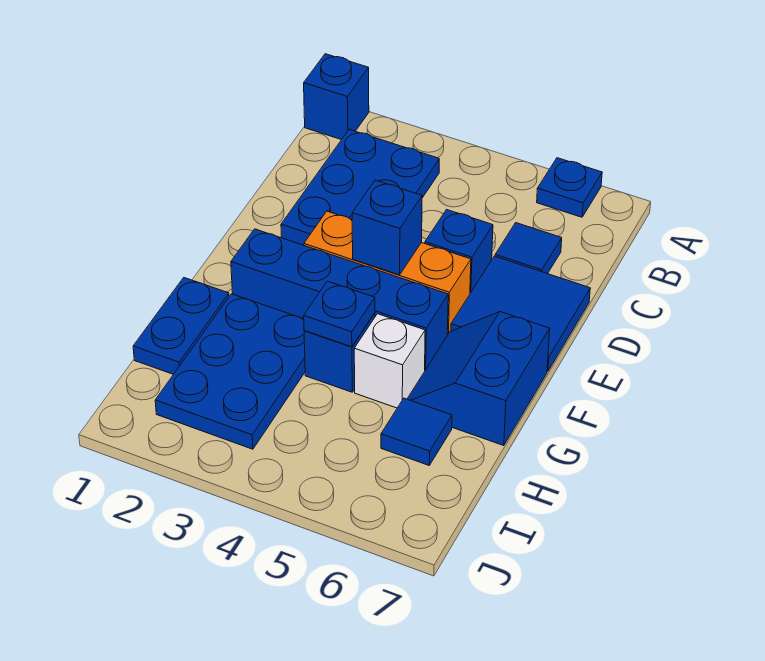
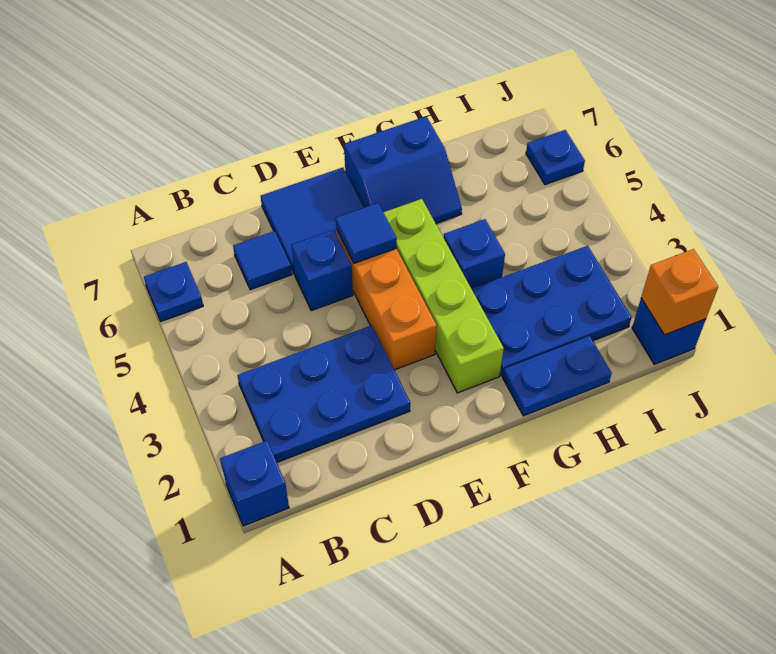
blue brick E4 level 2 -> blue brick J1 level 1
blue brick F2:F5 level 1 -> lime brick F2:F5 level 1
blue plate G4 level 2 -> blue plate J6 level 1
white brick G5 level 1 -> none
blue tile H6 level 1 -> blue tile E5 level 2
none -> orange brick J1 level 2

